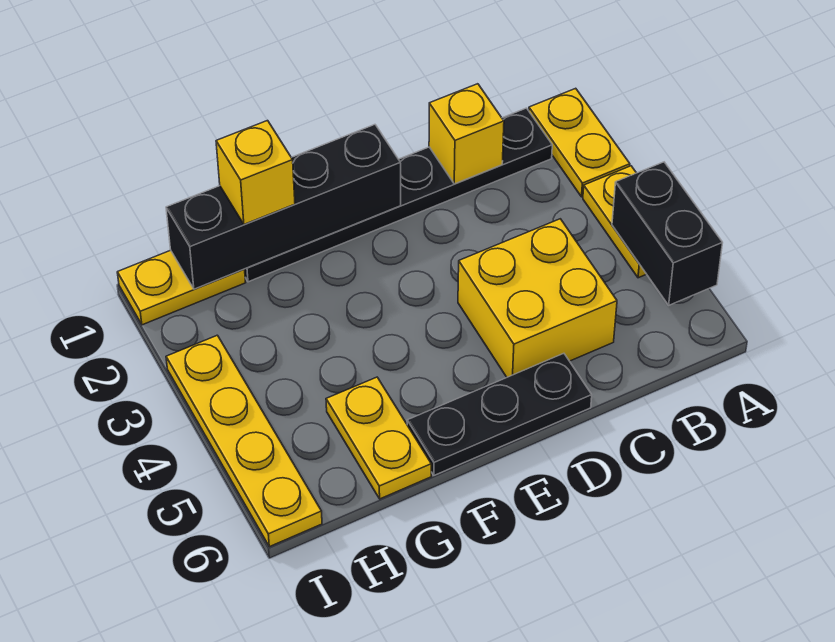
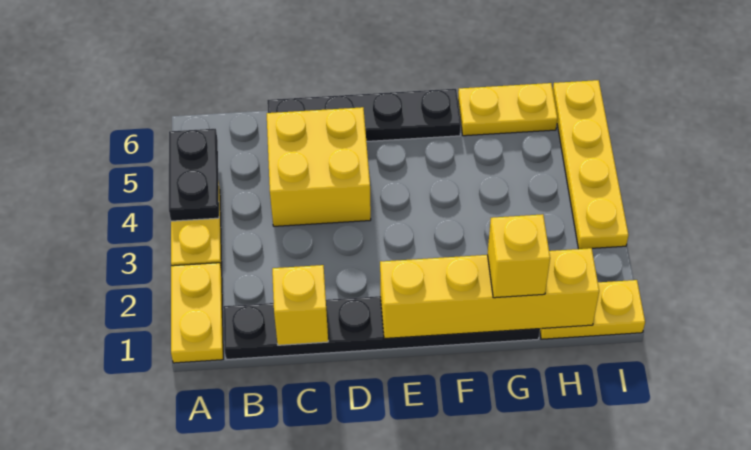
black brick A4:A5 level 2 -> black plate A4:A5 level 2
black plate D6:F6 level 1 -> black plate C6:F6 level 1
black brick E1:H1 level 2 -> yellow brick E1:H1 level 2
yellow plate G5:G6 level 1 -> yellow plate G6:H6 level 1

